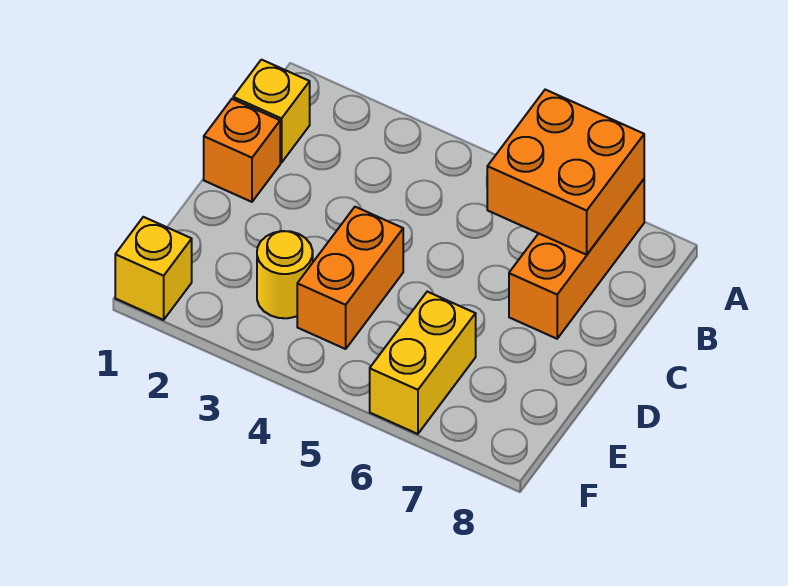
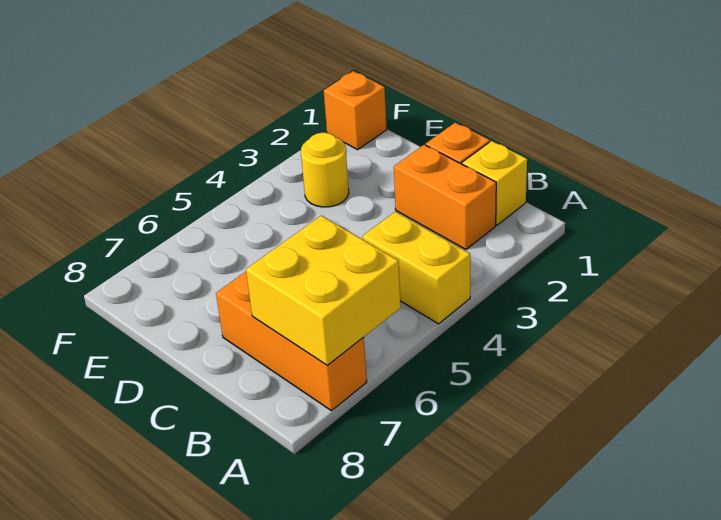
orange brick A6:B7 level 2 -> yellow brick A6:B7 level 2
orange brick D4:E4 level 1 -> orange brick B2:C2 level 1
yellow brick E6:F6 level 1 -> yellow brick A4:B4 level 1
yellow brick F1 level 1 -> orange brick F1 level 1

